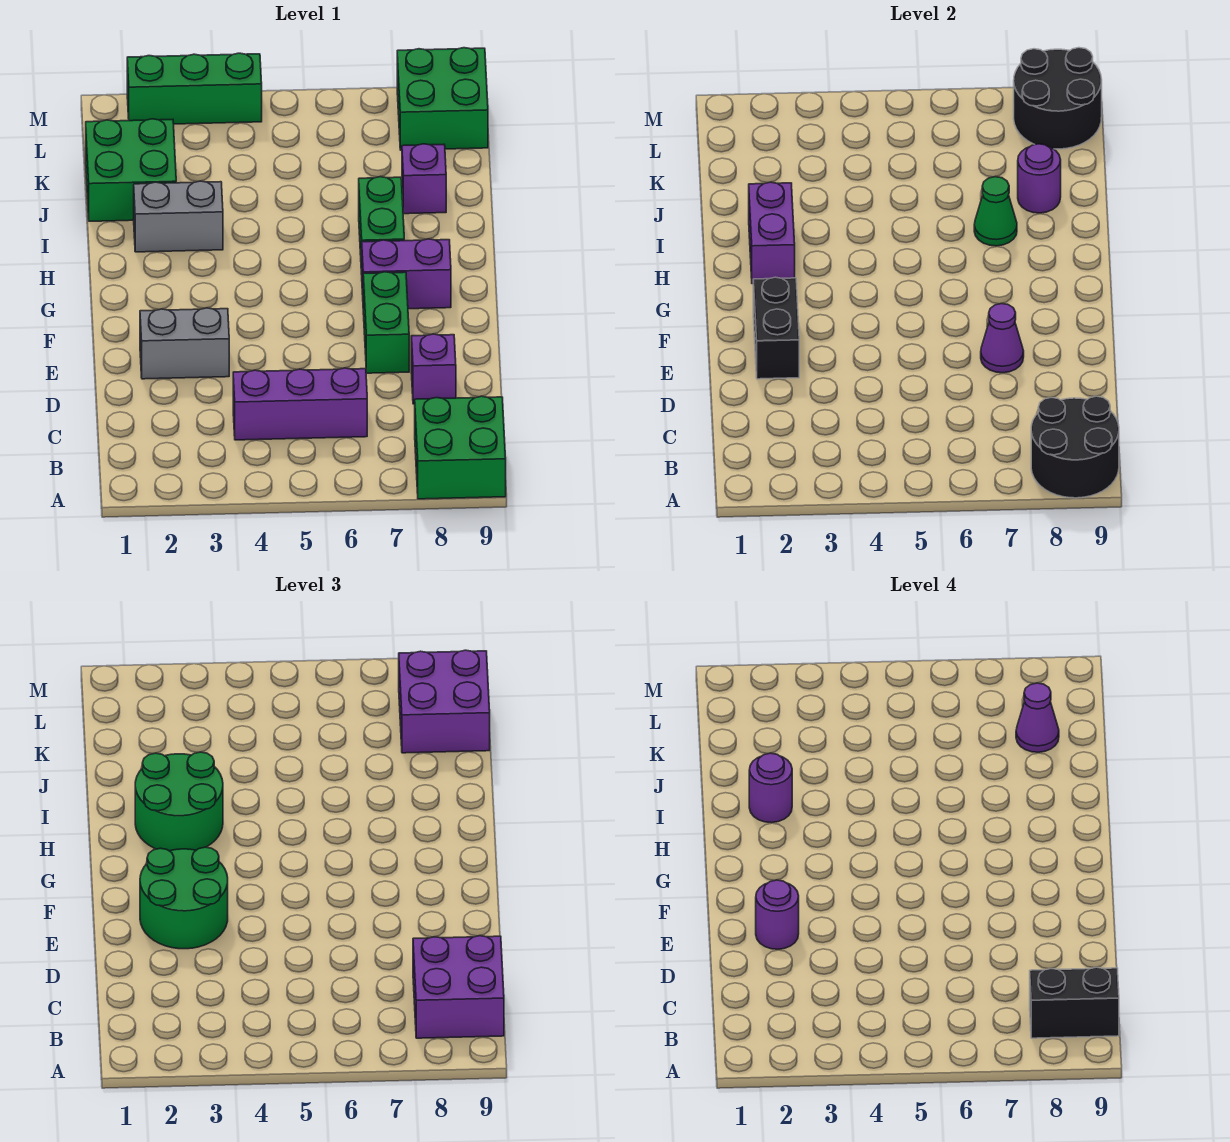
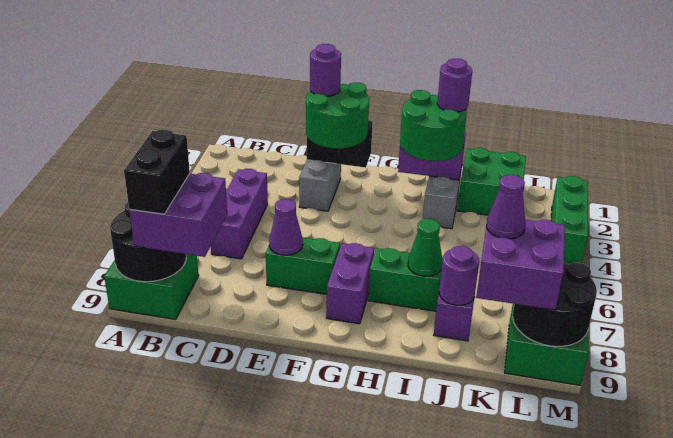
purple brick D8 level 1 -> none

